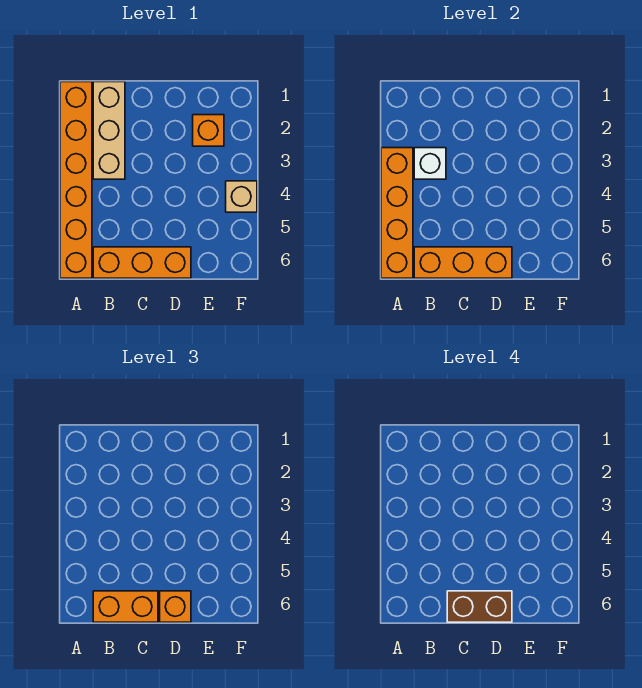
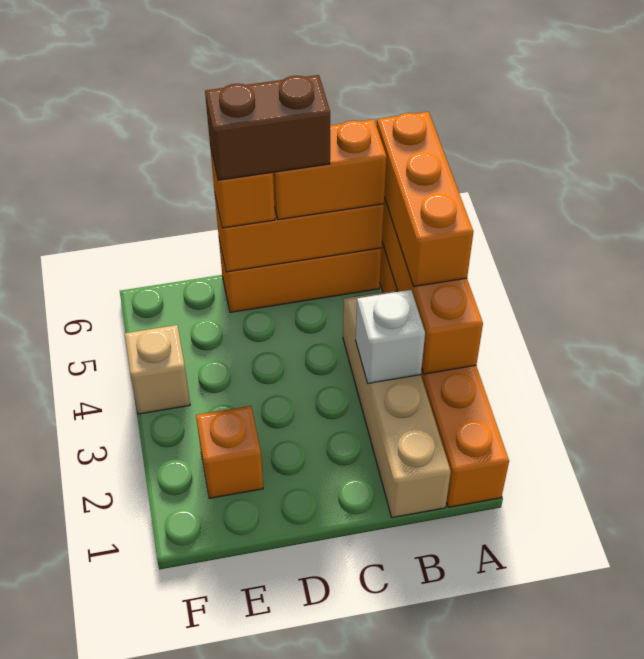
none -> orange brick A4:A6 level 3
tan brick B1:B3 level 1 -> tan brick B1:B4 level 1

